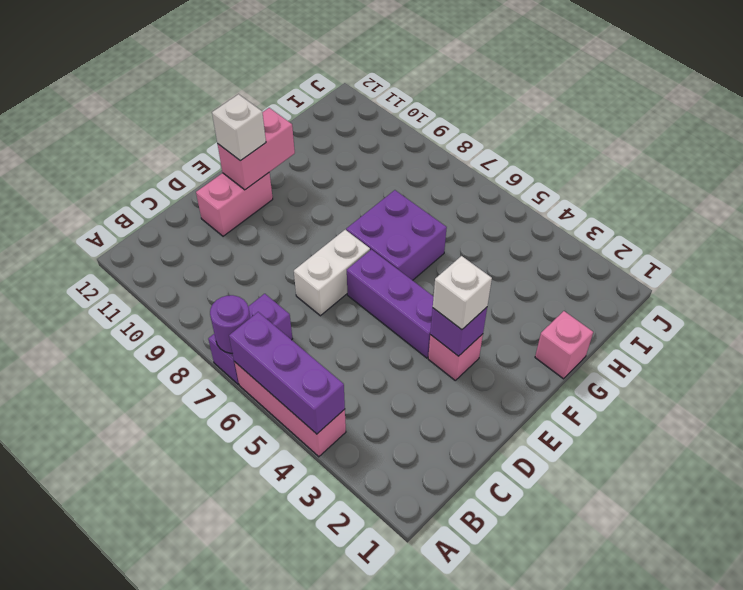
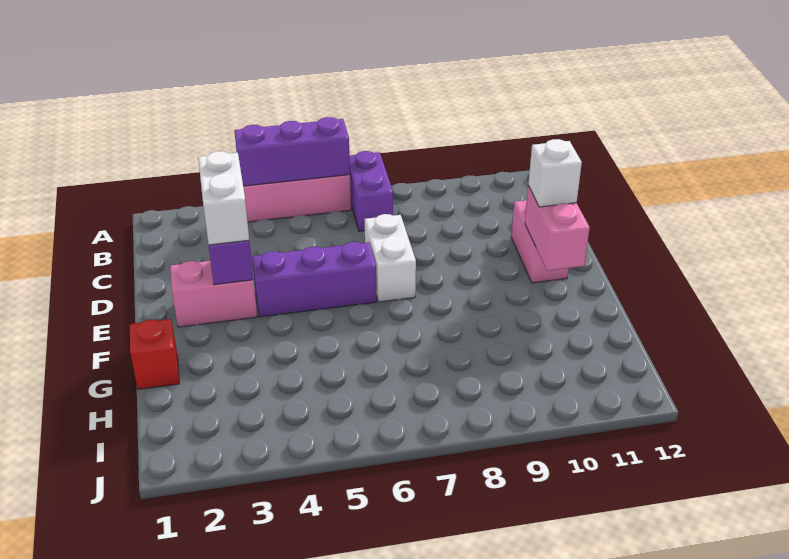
purple round brick A7 level 2 -> none
pink brick E3 level 1 -> pink brick E2:E3 level 1
white brick E3 level 3 -> white brick D3:E3 level 3
purple brick F6:G7 level 1 -> none
pink brick G1 level 1 -> red brick G1 level 1

